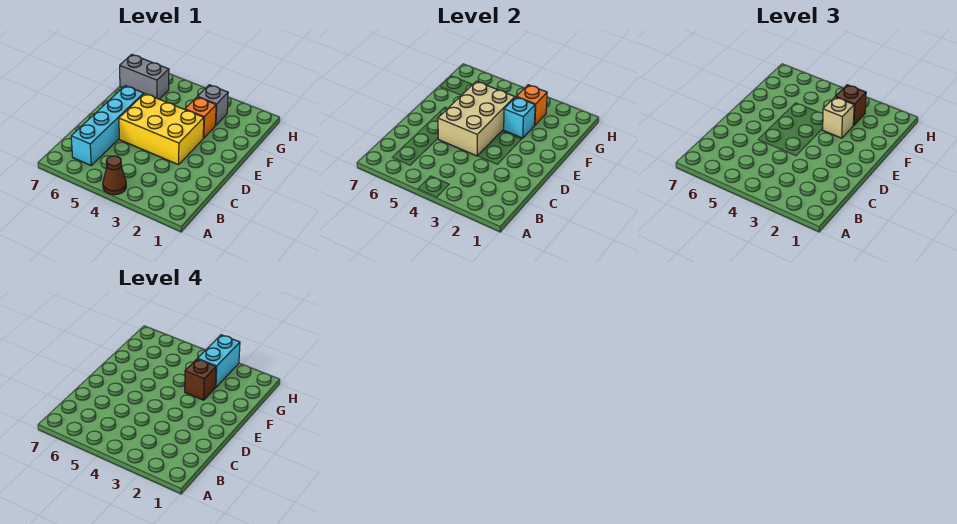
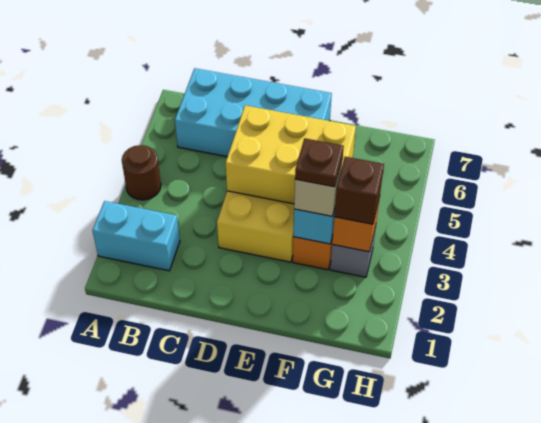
brown cone A4 level 1 -> brown round brick A4 level 1
cyan brick B6:E6 level 1 -> cyan brick B6:E7 level 1
tan brick D4:F5 level 2 -> yellow brick D4:F5 level 2
brown brick F3 level 4 -> brown plate F3 level 4
cyan brick G3:H3 level 4 -> cyan brick A2:B2 level 1
grey brick G6:G7 level 1 -> none

